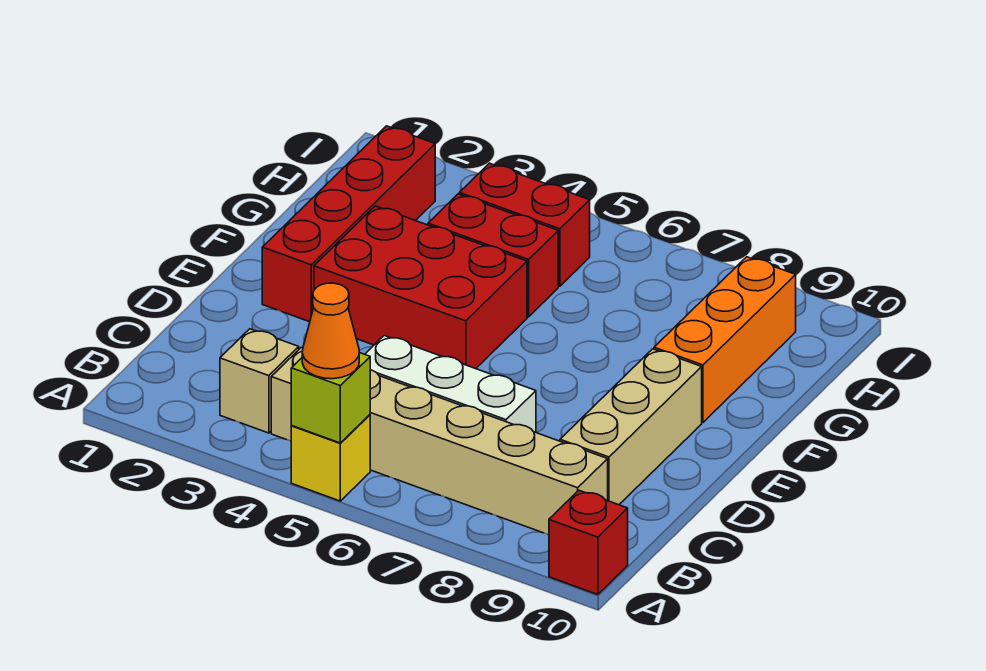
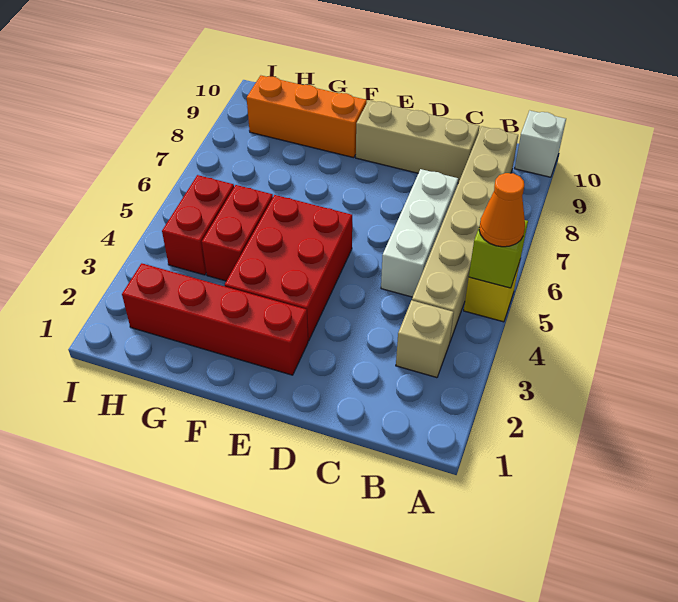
red brick A10 level 1 -> white brick A10 level 1

